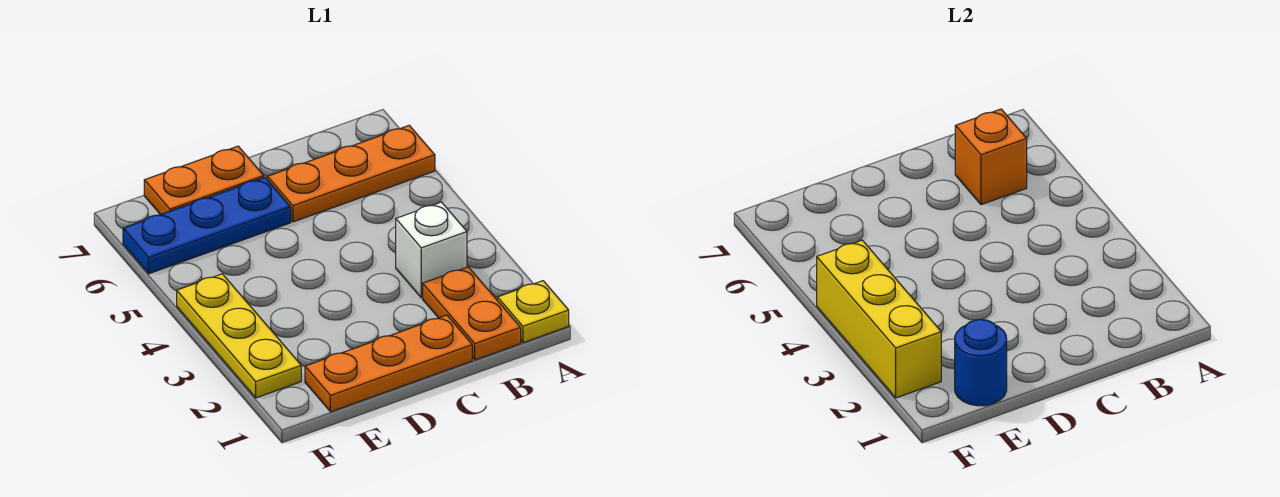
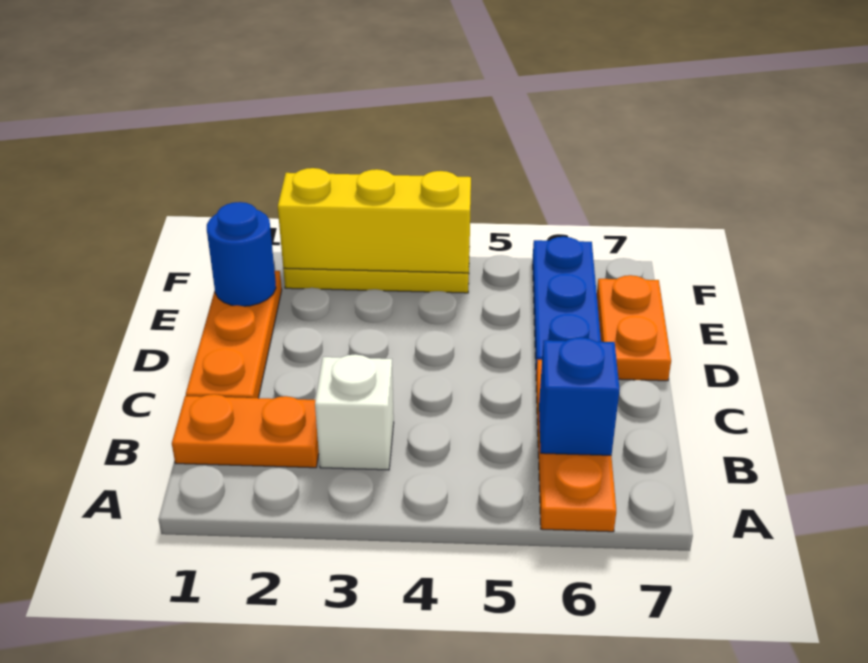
yellow plate A1 level 1 -> none
orange brick B6 level 2 -> blue brick B6 level 2

